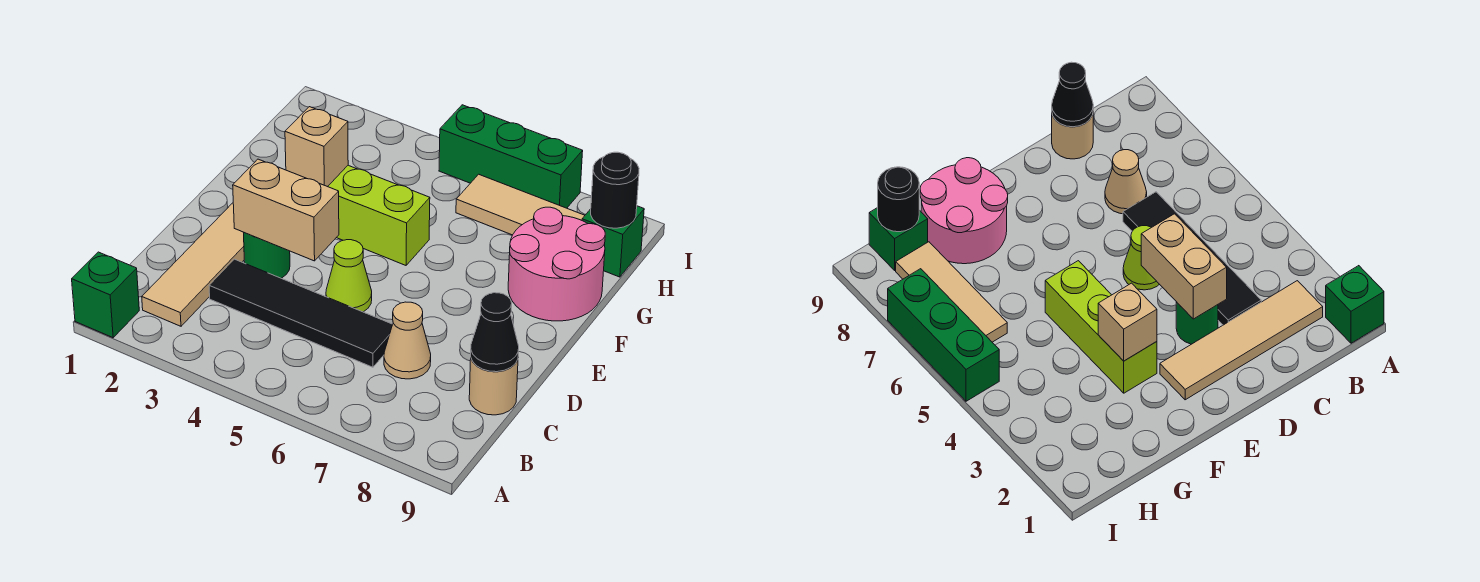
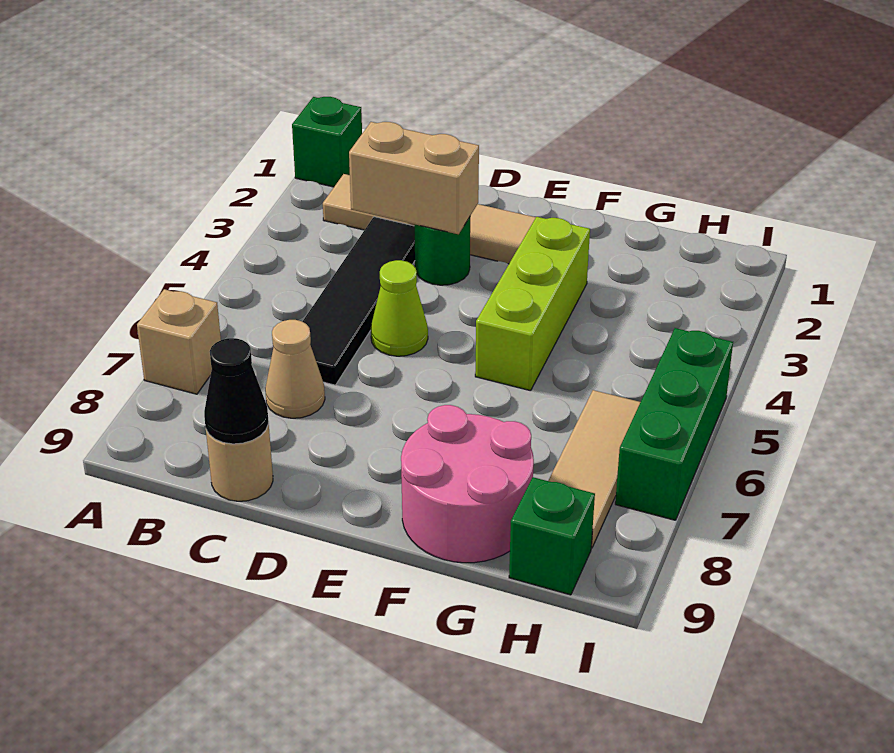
tan brick D3:D4 level 2 -> tan brick C3:D3 level 2
tan brick F3 level 2 -> tan brick A7 level 1
black round brick H9 level 2 -> none

